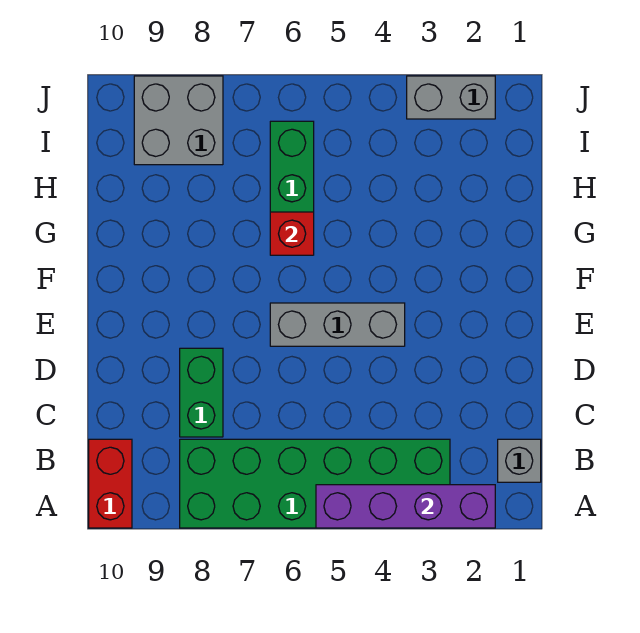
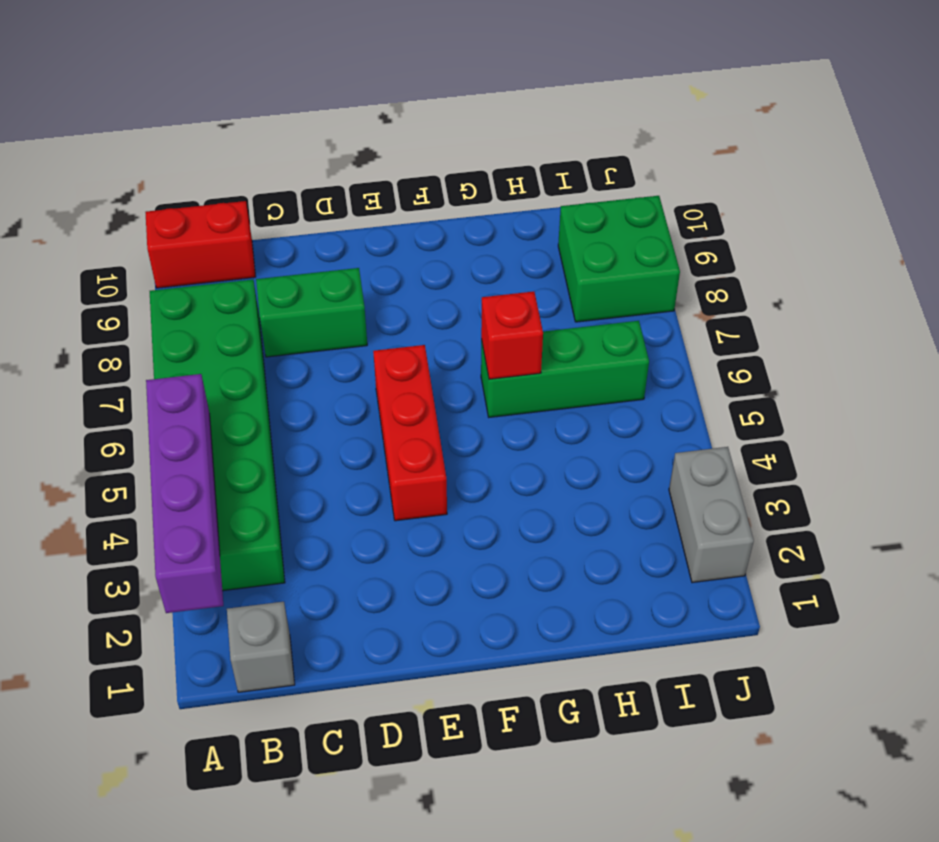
grey brick E4:E6 level 1 -> red brick E4:E6 level 1
grey brick I8:J9 level 1 -> green brick I8:J9 level 1

